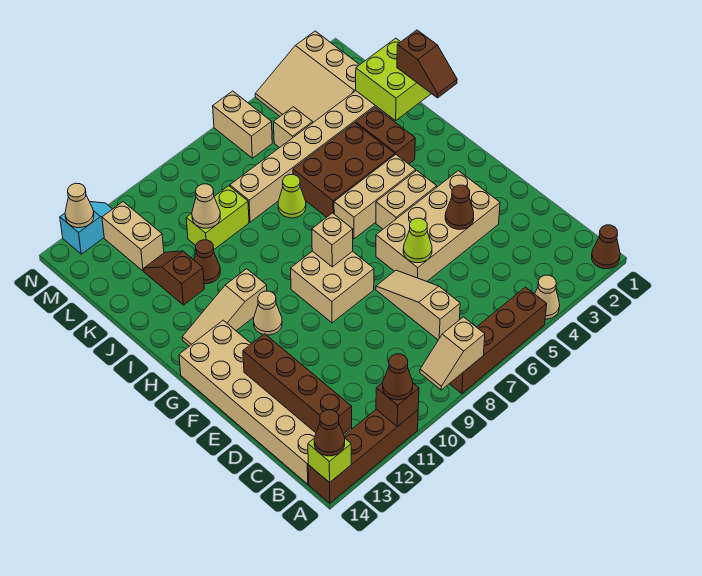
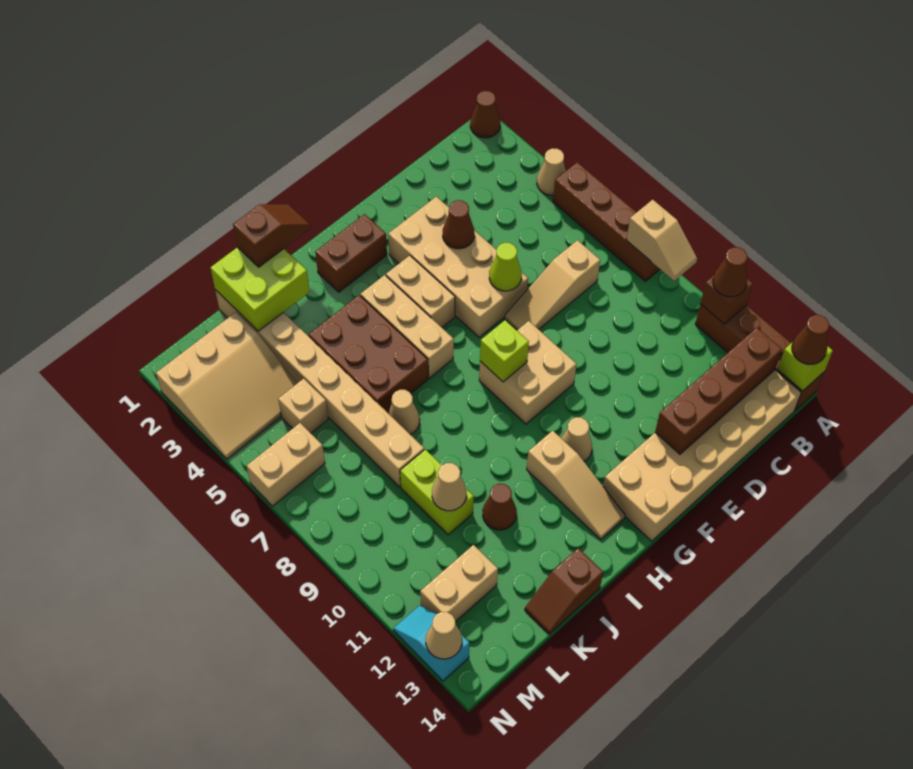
tan brick G8 level 2 -> lime brick G8 level 2
brown brick I3:J3 level 1 -> brown brick G2:H2 level 1
lime cone J7 level 1 -> tan cone J7 level 1
brown slope J12:K12 level 1 top J -> brown slope J14:K14 level 1 top J

